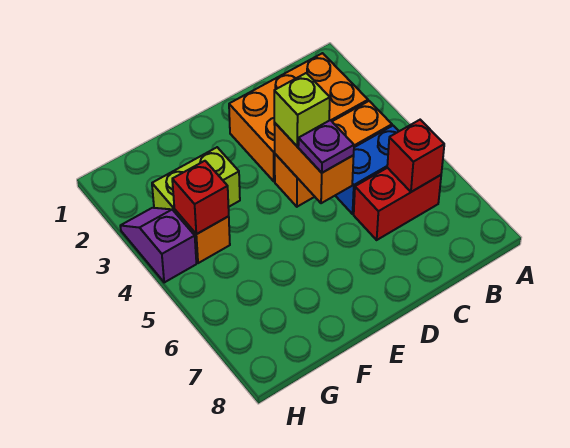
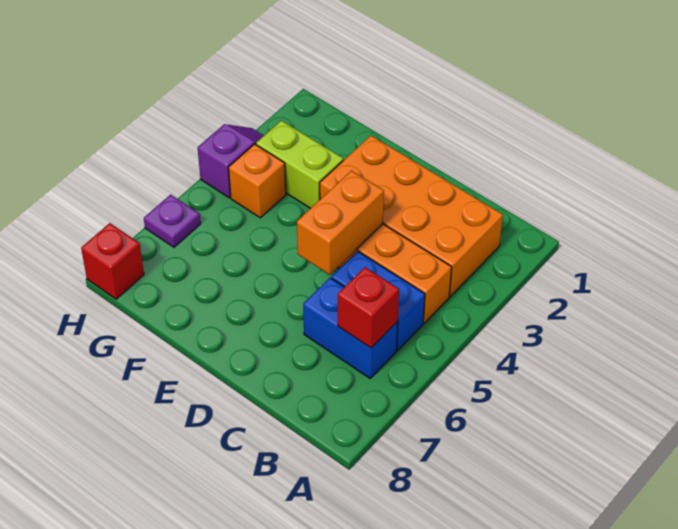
orange brick B2:D3 level 1 -> orange brick B2:E3 level 1
red brick B6:C6 level 1 -> blue brick B6:C6 level 1
lime brick D4 level 3 -> none
purple plate D5 level 3 -> purple plate H6 level 1
red brick G4 level 2 -> red brick H8 level 1

